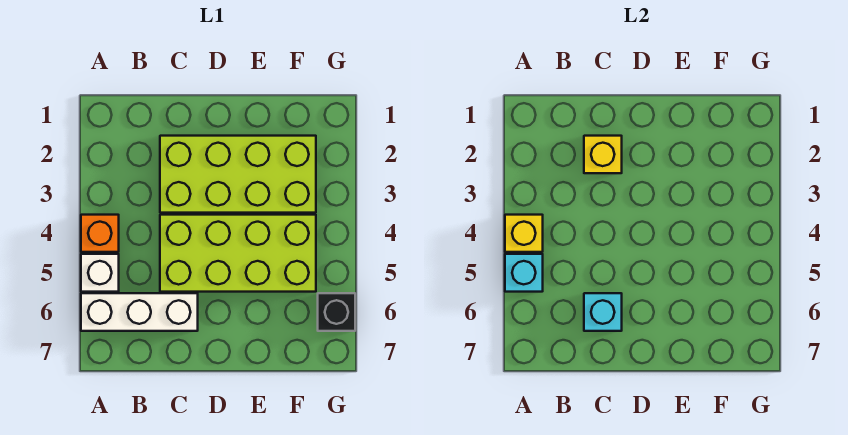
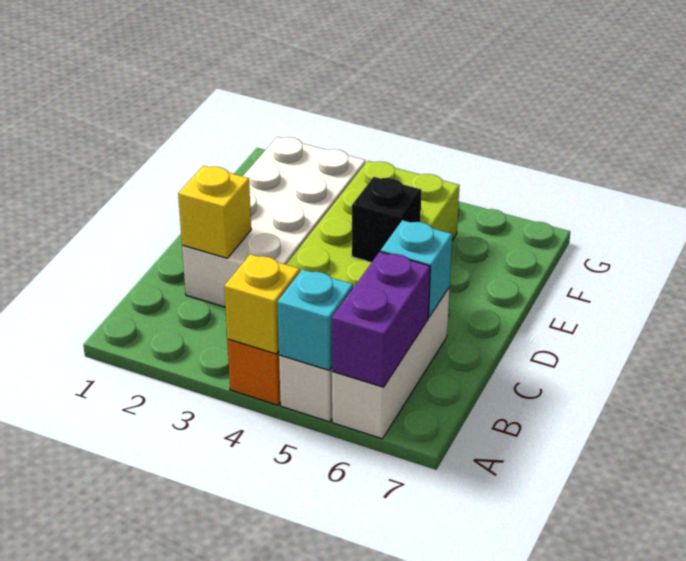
none -> purple brick A6:B6 level 2
lime brick C2:F3 level 1 -> white brick C2:F3 level 1
black brick G6 level 1 -> black brick D5 level 2

